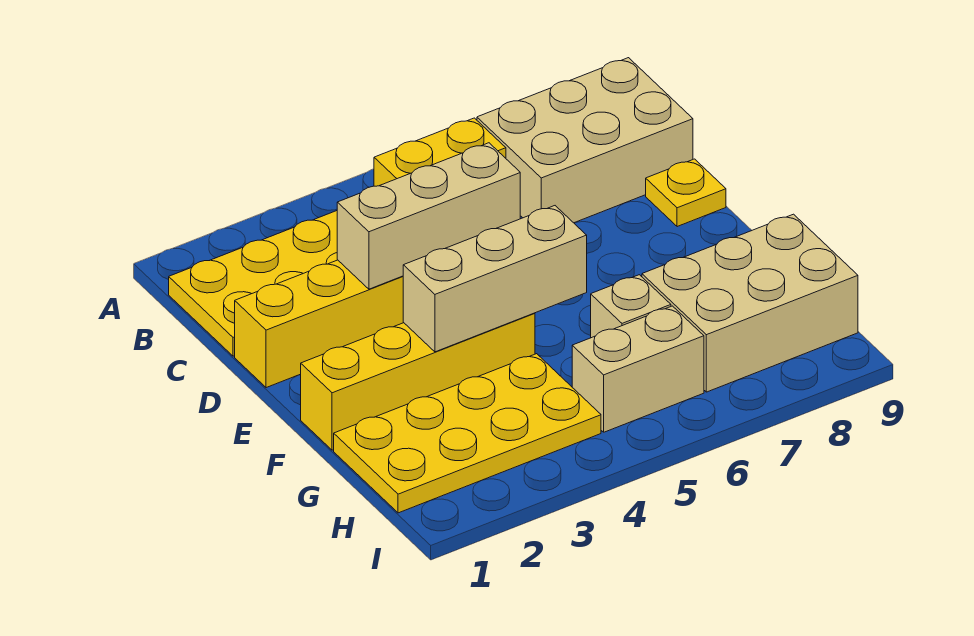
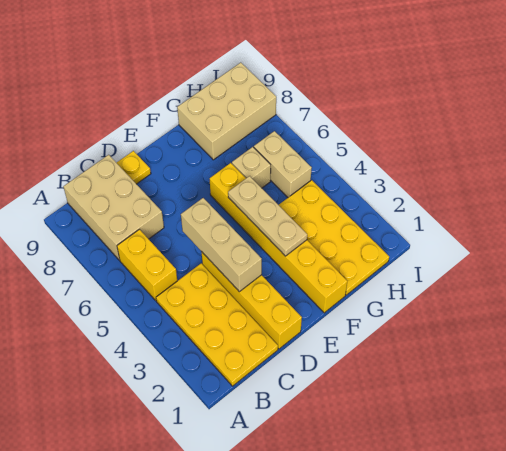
yellow brick F1:F4 level 1 -> yellow brick F1:F6 level 1
tan brick F3:F5 level 2 -> tan plate F3:F5 level 2
tan brick G7:H9 level 1 -> tan brick G8:I9 level 1

